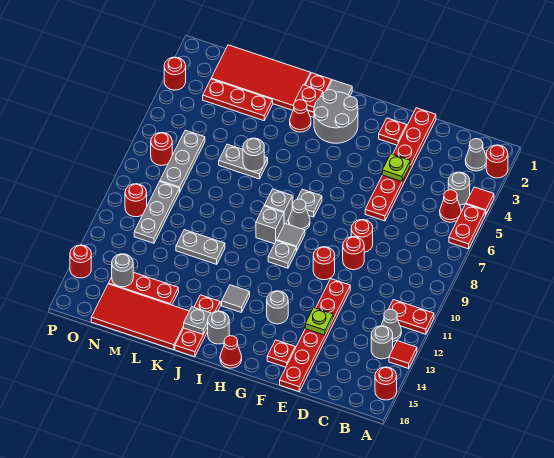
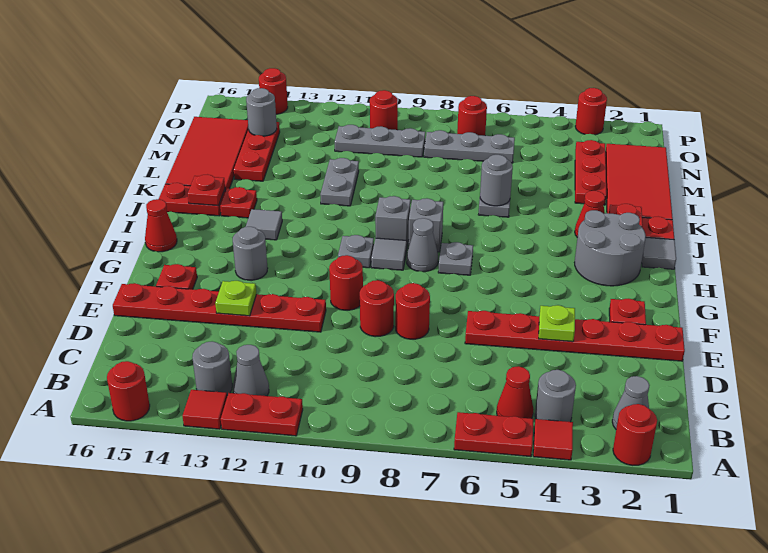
red plate A11:B11 level 1 -> red plate A11:A12 level 1
grey round brick I15 level 1 -> none
grey plate J15 level 2 -> red plate J15 level 2

